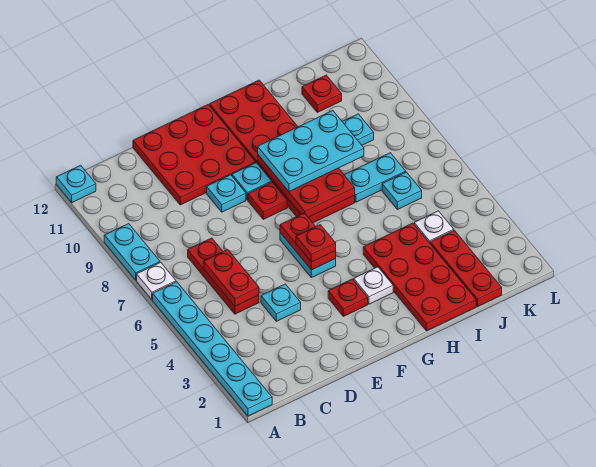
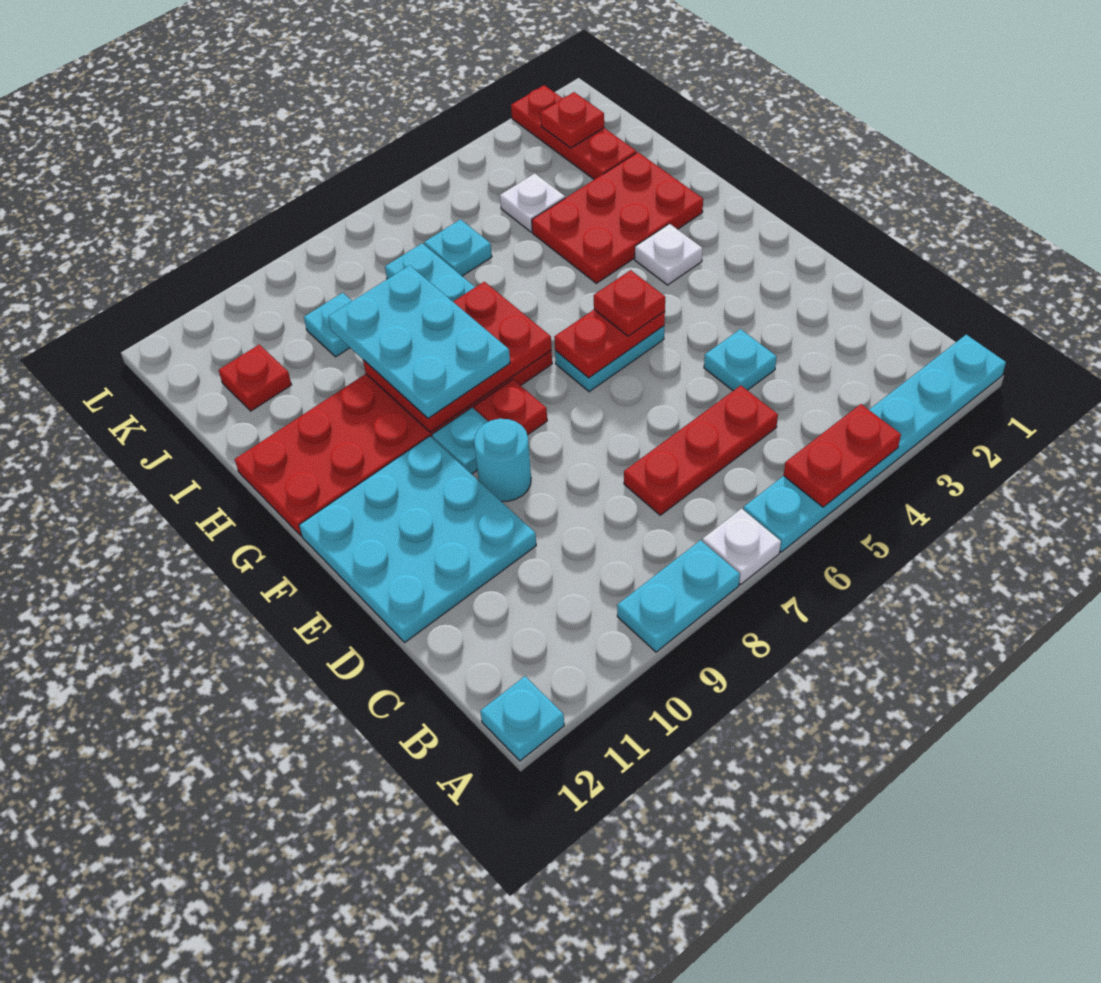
red plate C5:C6 level 2 -> red plate A4:A5 level 2
red plate D10:F12 level 1 -> cyan plate D10:F12 level 1
cyan plate E9 level 1 -> cyan round brick E9 level 1
red plate F3 level 1 -> red plate K2 level 2
red plate H1:I4 level 1 -> red plate H2:I4 level 1
red plate J1:J3 level 1 -> red plate J2:L2 level 1

